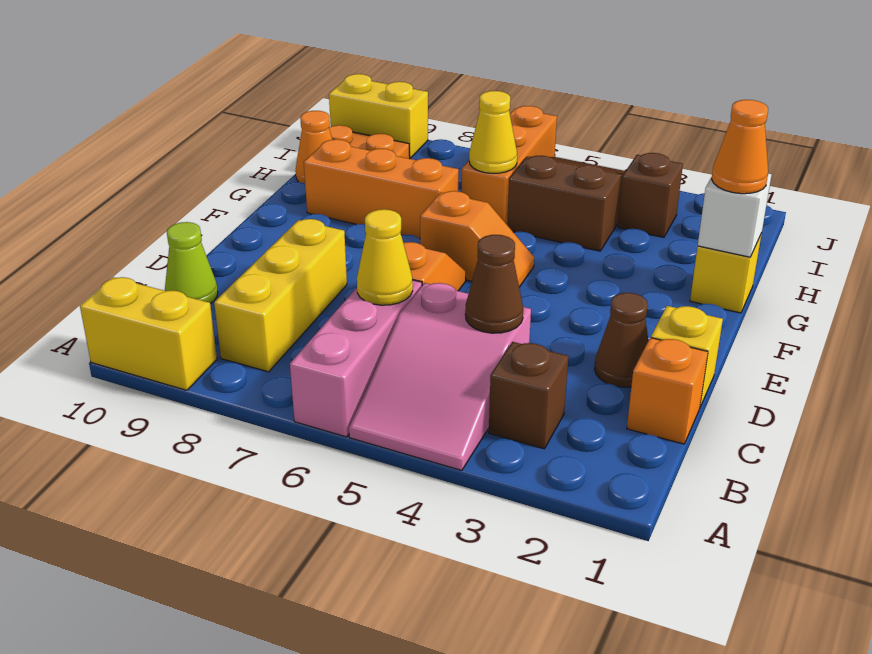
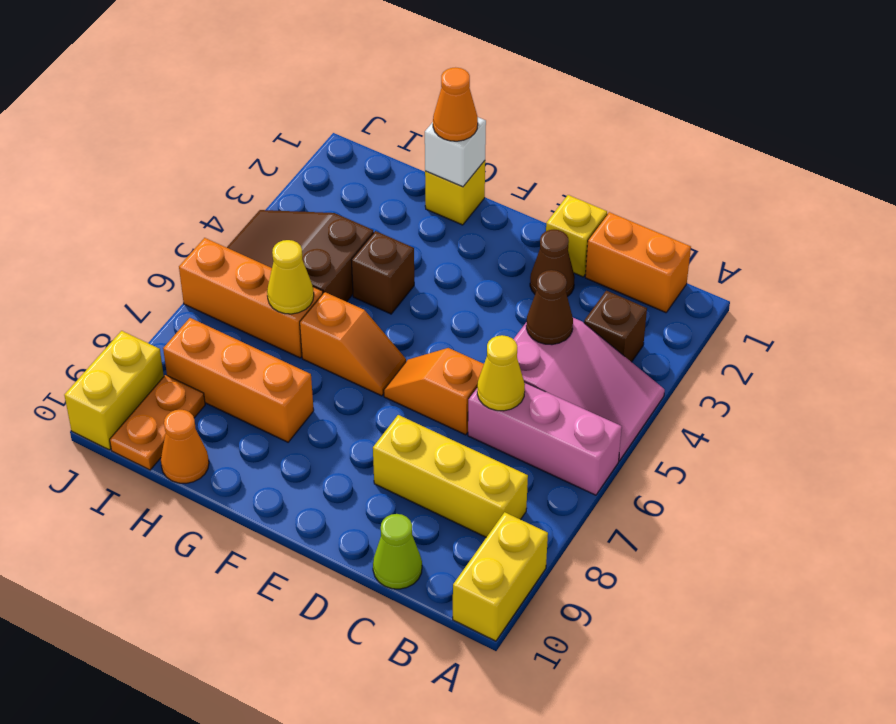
orange brick C1 level 1 -> orange brick B1:C1 level 1
orange slope F5:F6 level 1 top 6 -> orange slope F6:G6 level 1 top G
orange brick G7:G9 level 1 -> orange brick G8:I8 level 1
brown brick I3 level 1 -> brown brick G4 level 1

